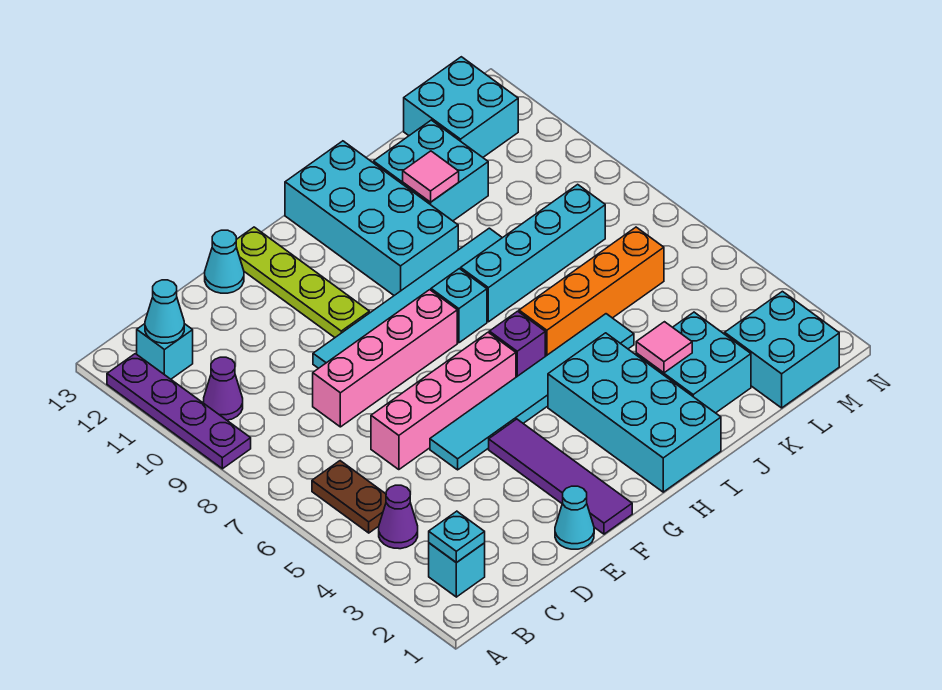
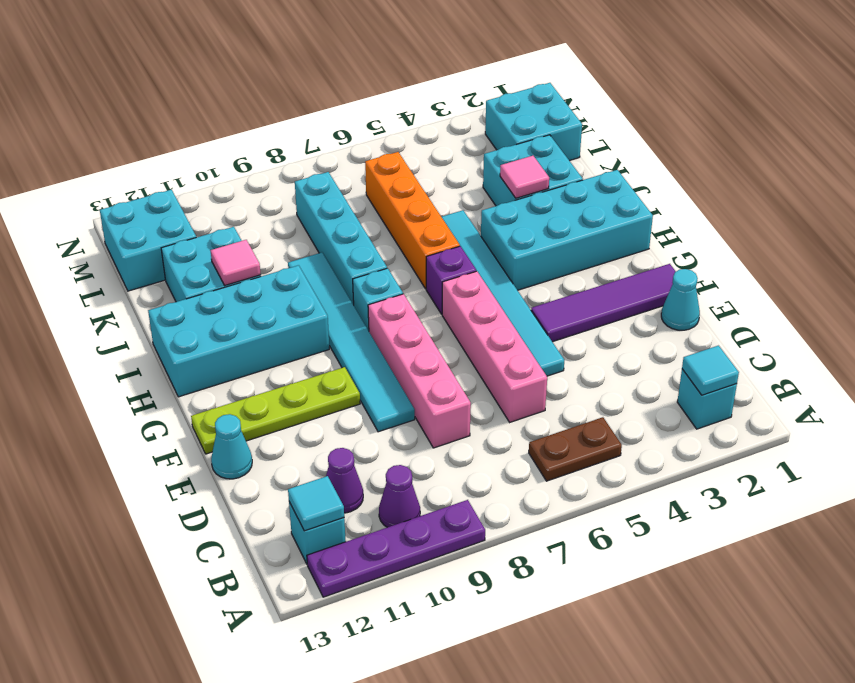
cyan plate B2 level 2 -> cyan tile B2 level 2
purple cone B4 level 1 -> purple cone C11 level 1
cyan cone B12 level 2 -> cyan tile B12 level 2

